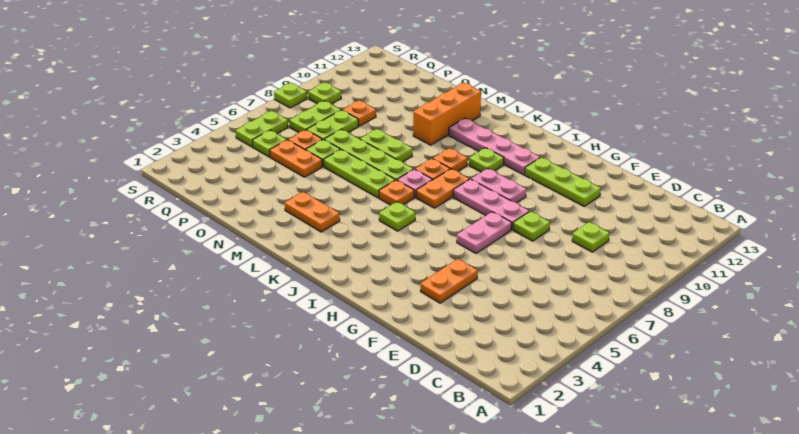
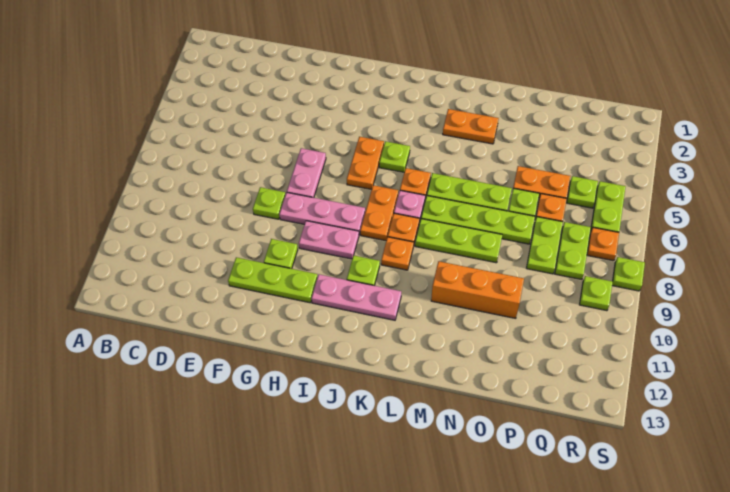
lime plate D9 level 1 -> lime plate G10 level 1
orange plate F3:F4 level 1 -> orange plate I5:I6 level 1
pink plate I11:L11 level 1 -> pink plate I11:K11 level 1
lime plate M8:N8 level 1 -> lime plate L8:N8 level 1
orange brick M10:M12 level 1 -> orange brick M10:O10 level 1
orange plate P9 level 1 -> orange plate R7 level 1

